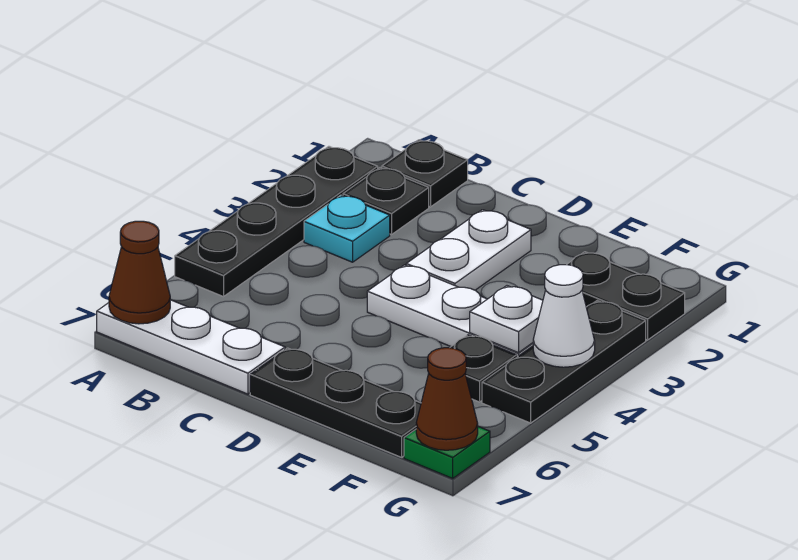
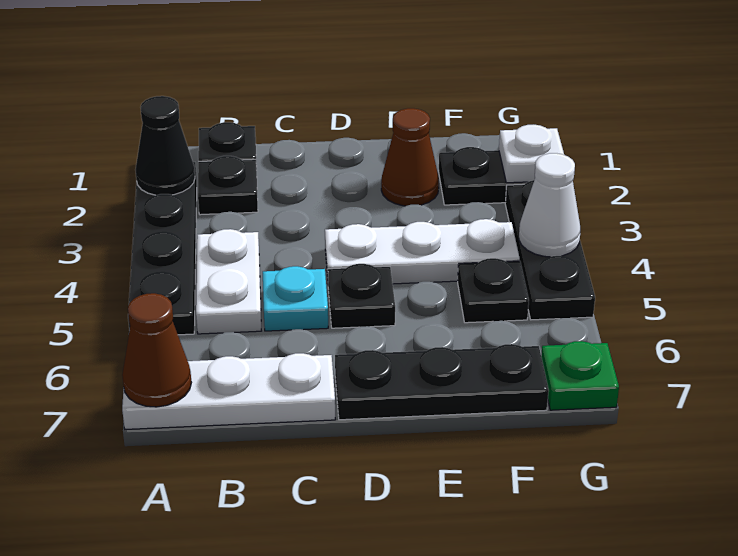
none -> black cone A2 level 2
cyan plate B3 level 1 -> cyan plate C5 level 1
white plate D2:D3 level 1 -> white plate B4:B5 level 1
none -> black plate D5 level 1
white plate F4 level 2 -> white plate G2 level 2
brown cone G7 level 2 -> brown cone E2 level 1

